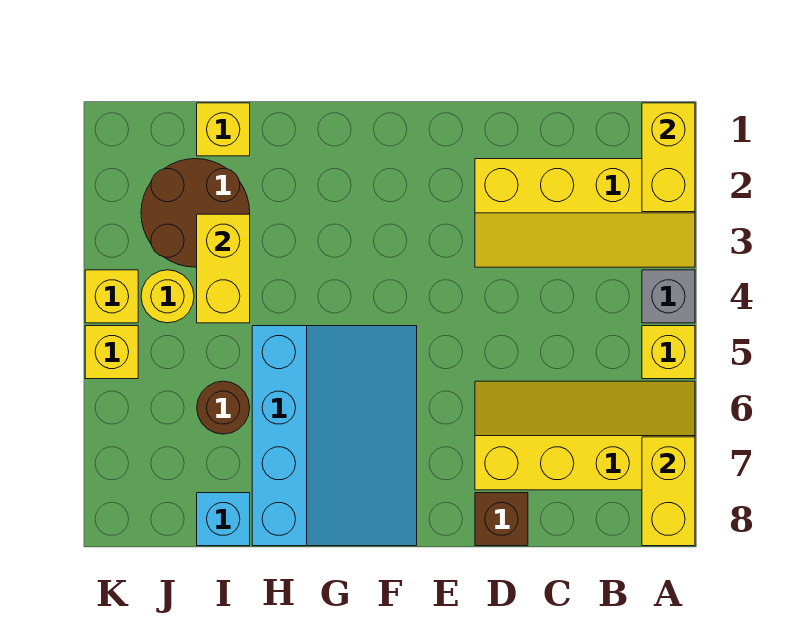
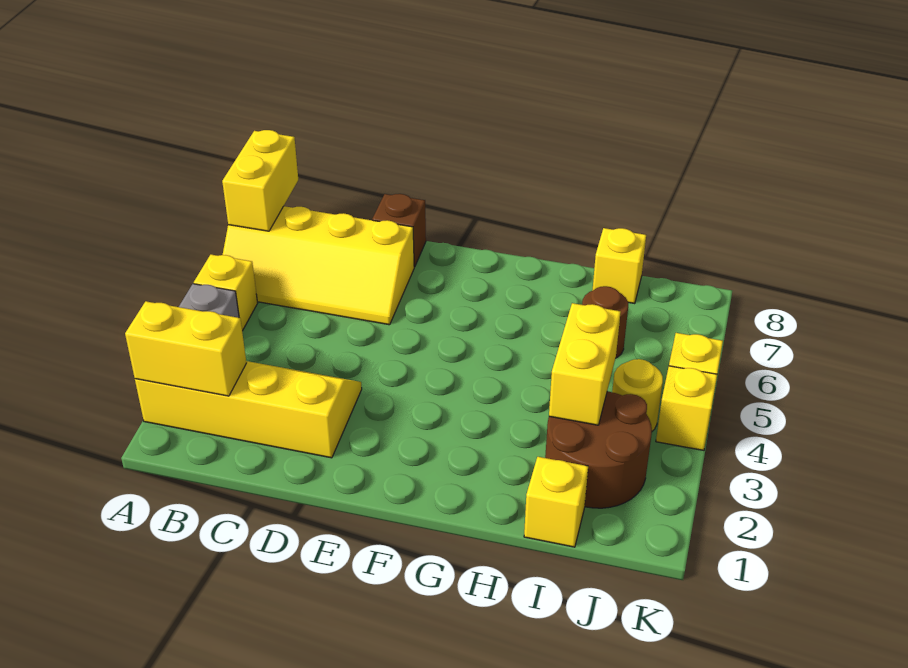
yellow brick A1:A2 level 2 -> yellow brick A2:B2 level 2
cyan slope F5:H8 level 1 top H -> none
cyan brick I8 level 1 -> yellow brick I8 level 1

